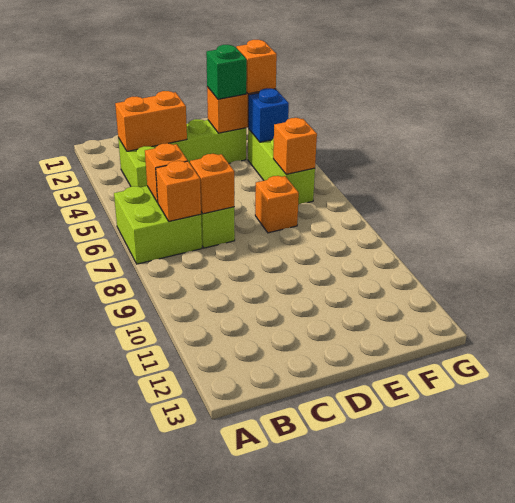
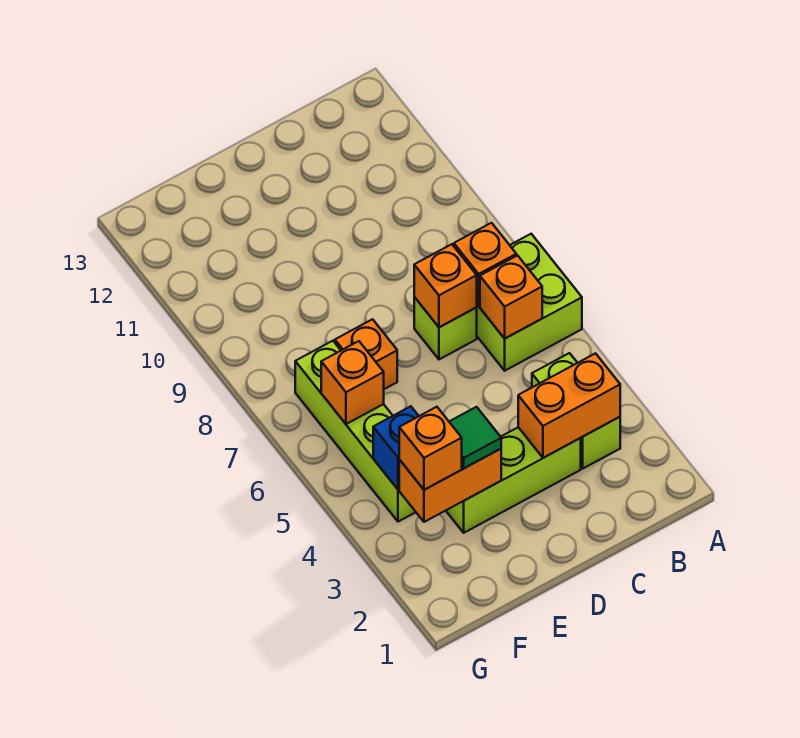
green brick E3 level 3 -> green tile E3 level 3
lime brick F4:F6 level 1 -> lime brick F4:F7 level 1

